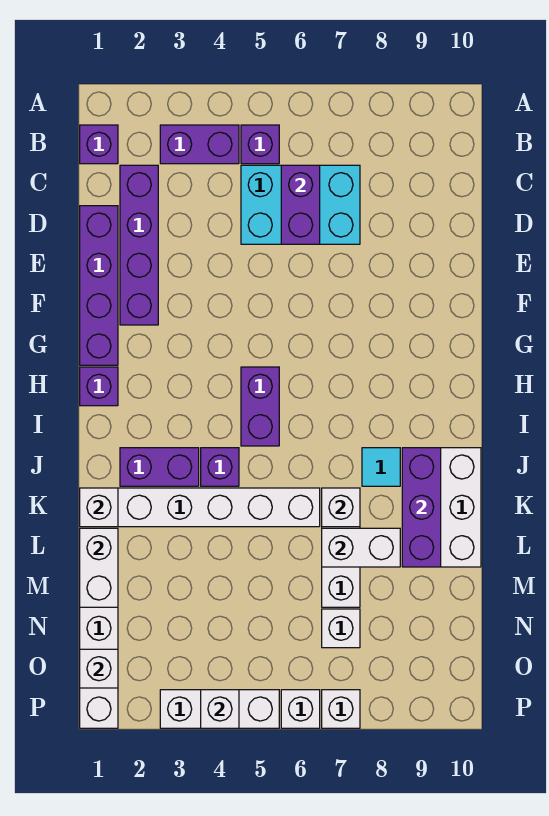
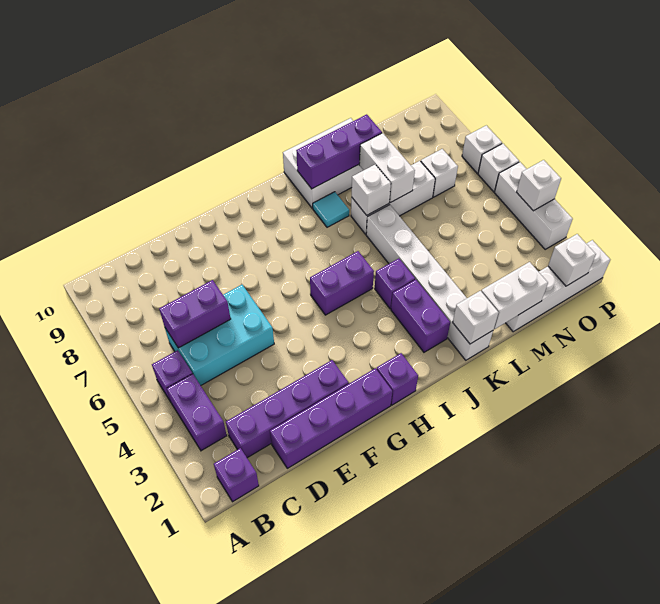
cyan brick C5:D7 level 1 -> cyan brick C5:E6 level 1

